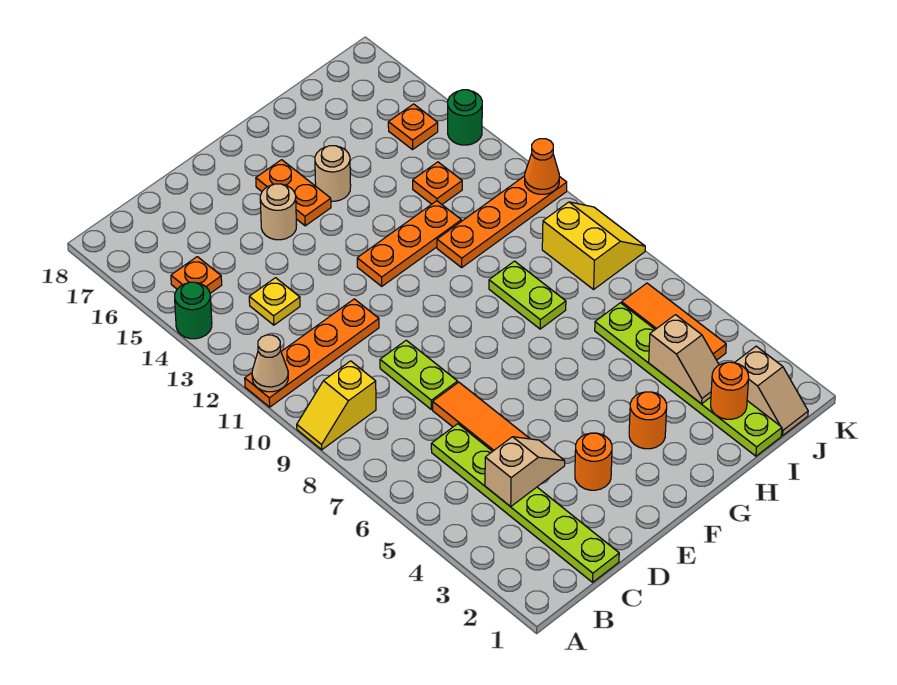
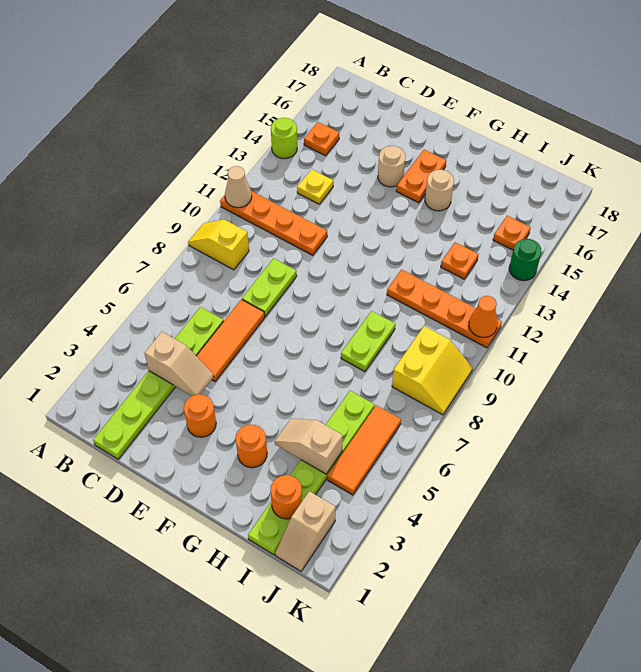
green round brick A14 level 1 -> lime round brick A14 level 1
orange plate F12:H12 level 1 -> none
tan slope I3:I4 level 2 top 4 -> tan slope H4:I4 level 2 top I

